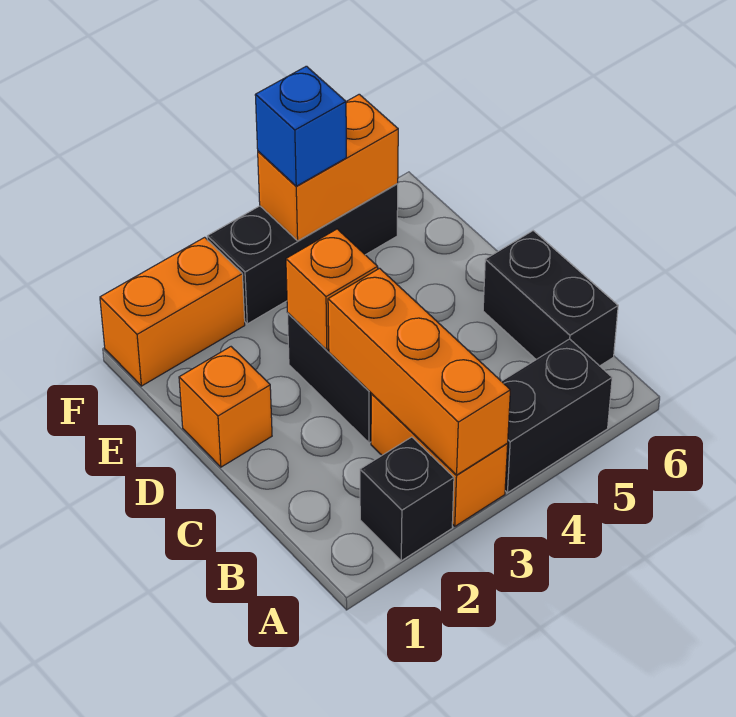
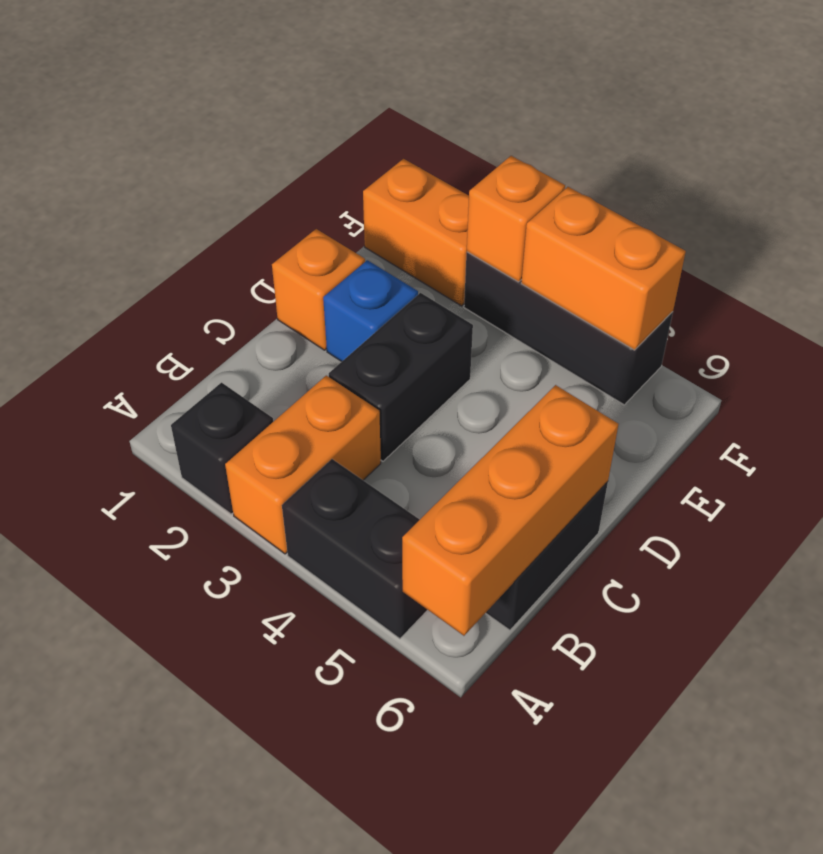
orange brick A3:C3 level 2 -> orange brick A6:C6 level 2
orange brick D3 level 2 -> orange brick F3 level 2
blue brick F4 level 3 -> blue brick D2 level 1

